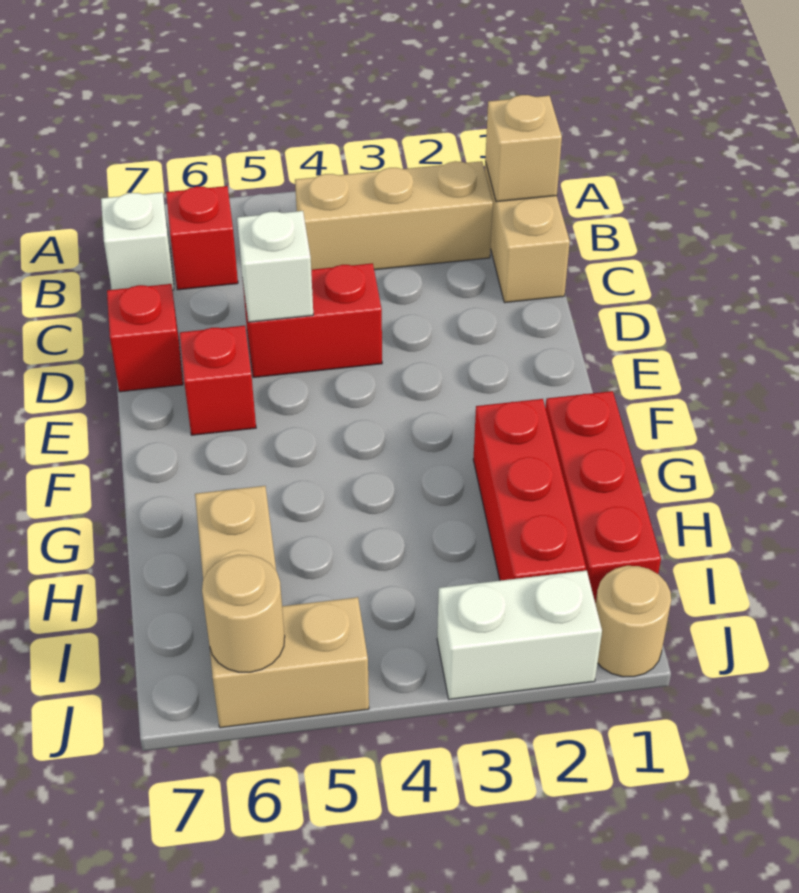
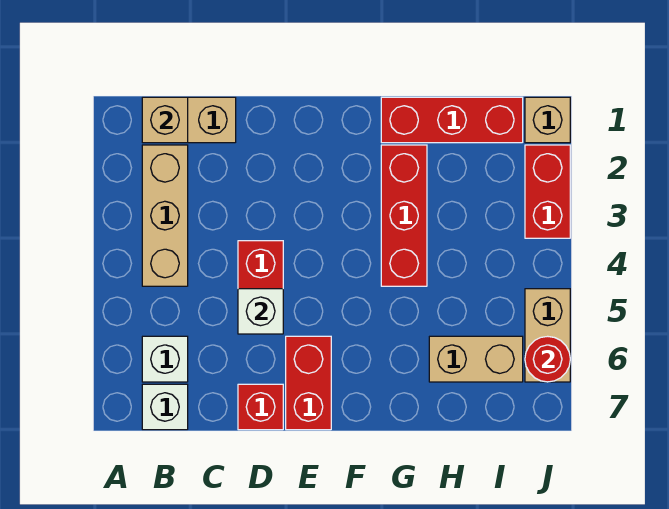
red brick B6 level 1 -> white brick B6 level 1
red brick E6 level 1 -> red brick E6:E7 level 1
red brick G2:I2 level 1 -> red brick G2:G4 level 1
tan round brick J1 level 1 -> tan brick J1 level 1
white brick J2:J3 level 1 -> red brick J2:J3 level 1
tan round brick J6 level 2 -> red round brick J6 level 2

